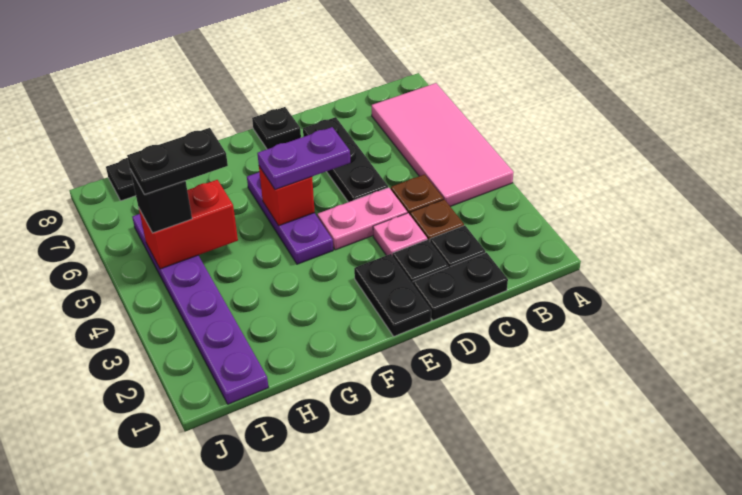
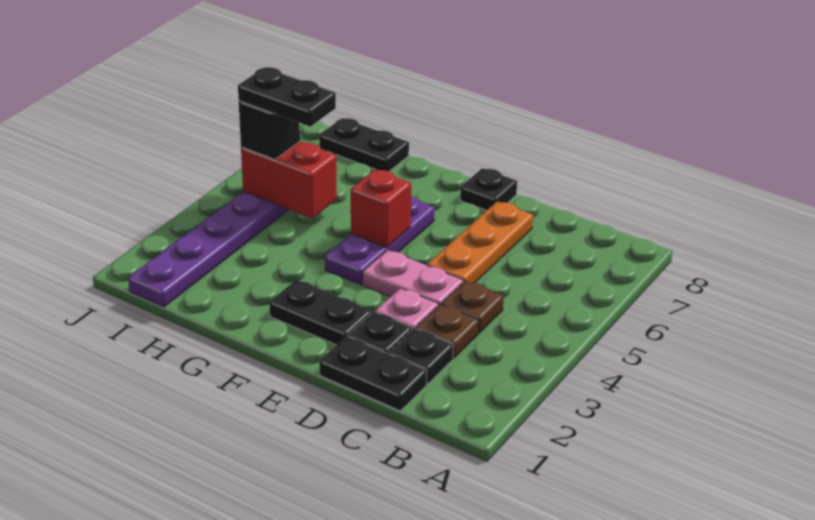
pink tile A4:B7 level 1 -> none
black plate D5:D7 level 1 -> orange plate D5:D7 level 1
black plate E1:E2 level 1 -> black plate E2:F2 level 1
purple plate E5:F5 level 3 -> none

